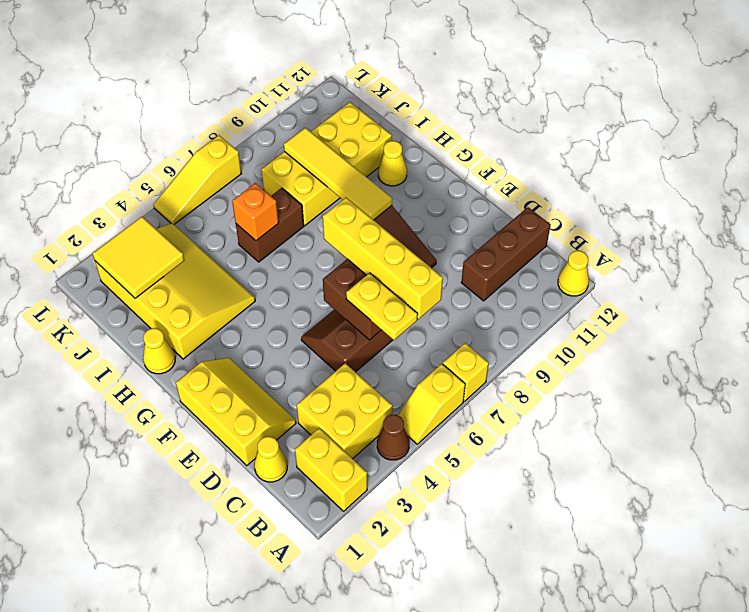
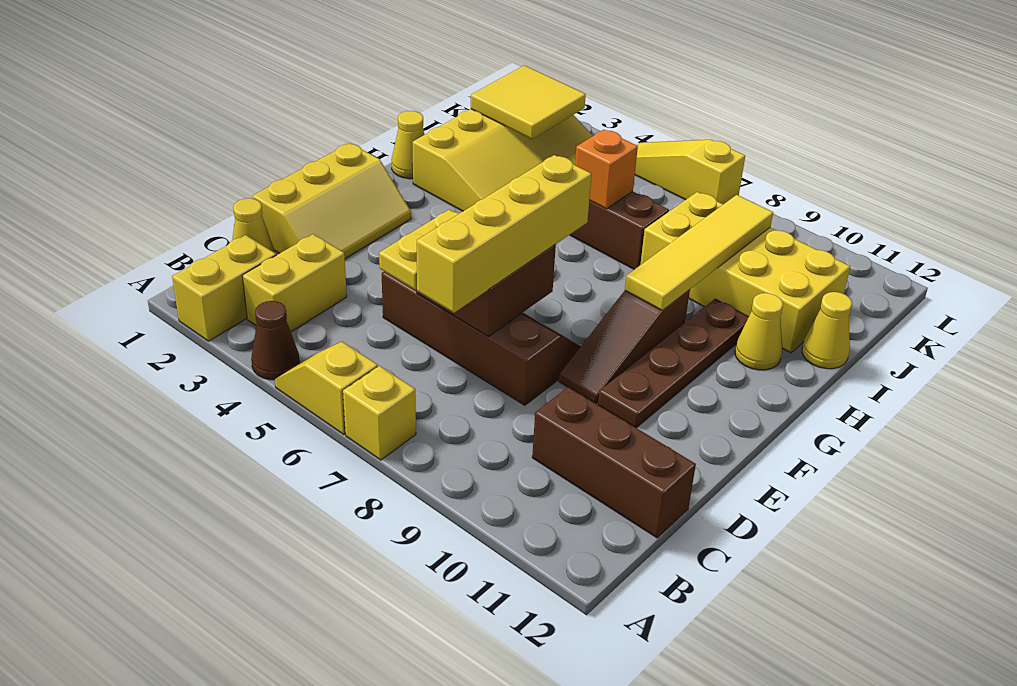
yellow cone A12 level 1 -> yellow cone I12 level 1
yellow brick B3:C4 level 1 -> yellow brick B3:C3 level 1
none -> brown plate E10:H10 level 1

